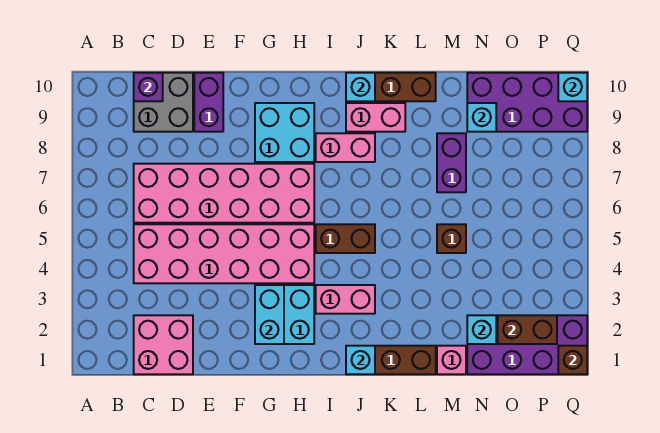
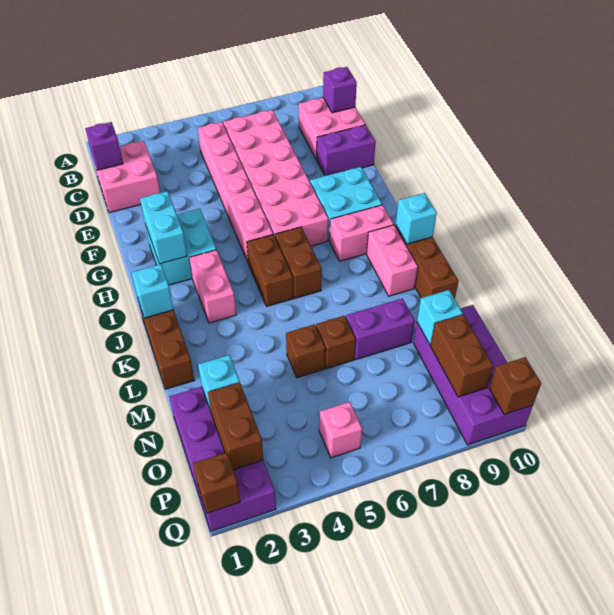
none -> purple brick C1 level 2
pink brick C4:H5 level 1 -> pink brick C5:H5 level 1
grey brick C9:D10 level 1 -> pink brick C9:D10 level 1
cyan brick G2:G3 level 2 -> cyan brick G2:H2 level 2
none -> brown brick I6:J6 level 1
pink brick I8:J8 level 1 -> pink brick I8:I9 level 1
pink brick M1 level 1 -> pink brick P5 level 1
none -> brown brick M6 level 1
none -> brown brick O9:P9 level 2
cyan brick Q10 level 2 -> brown brick Q10 level 2

